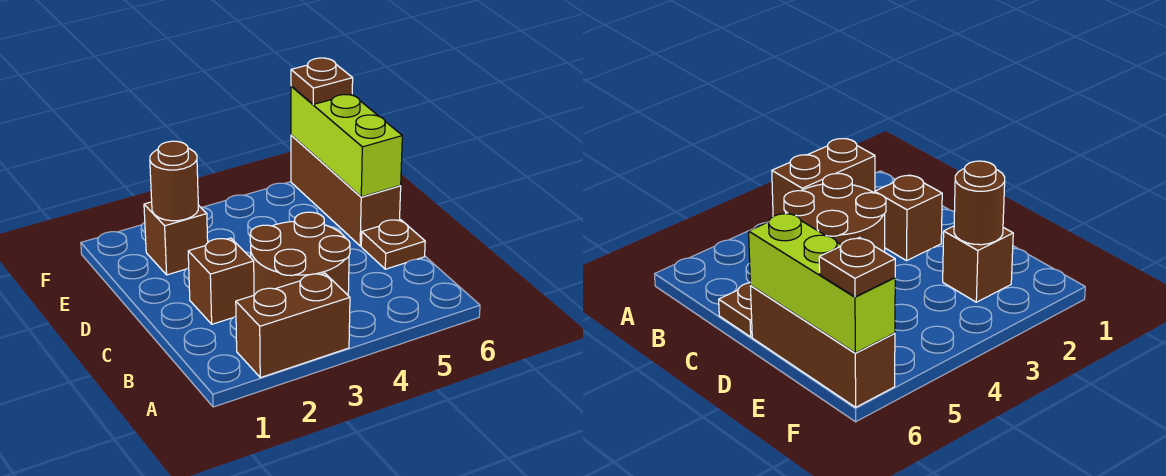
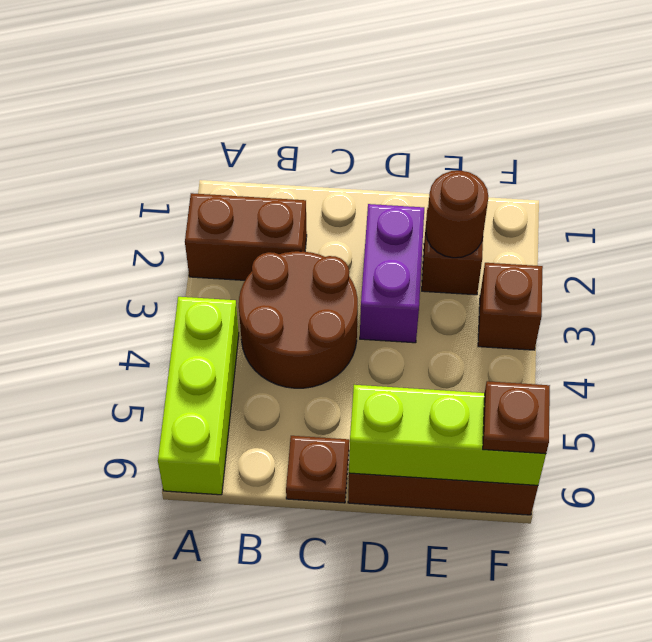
brown brick A2:A3 level 1 -> brown brick A2:B2 level 1
none -> lime brick A4:A6 level 1
brown brick C2 level 1 -> brown brick F3 level 1
none -> purple brick D2:D3 level 1

